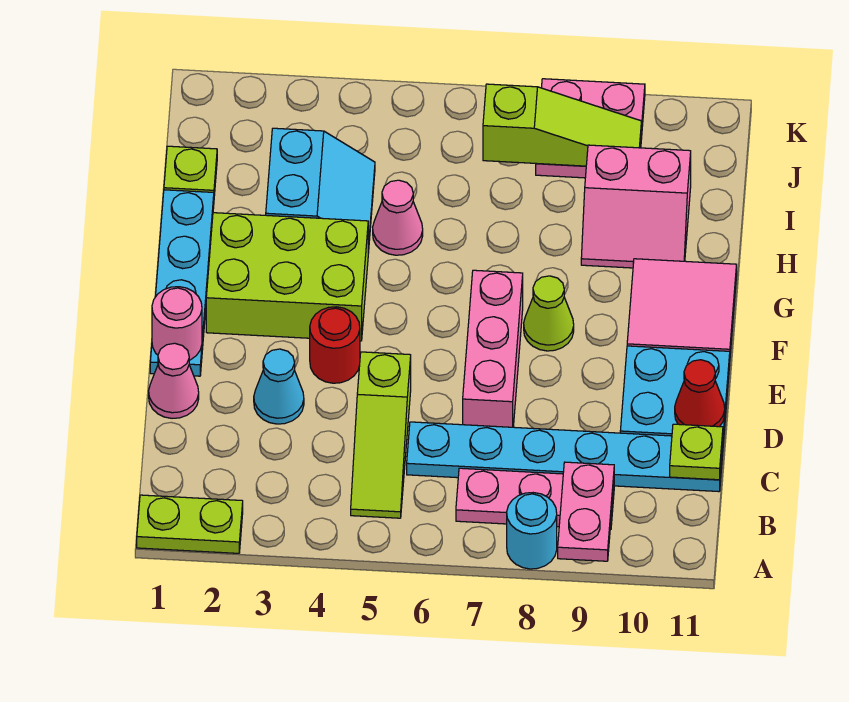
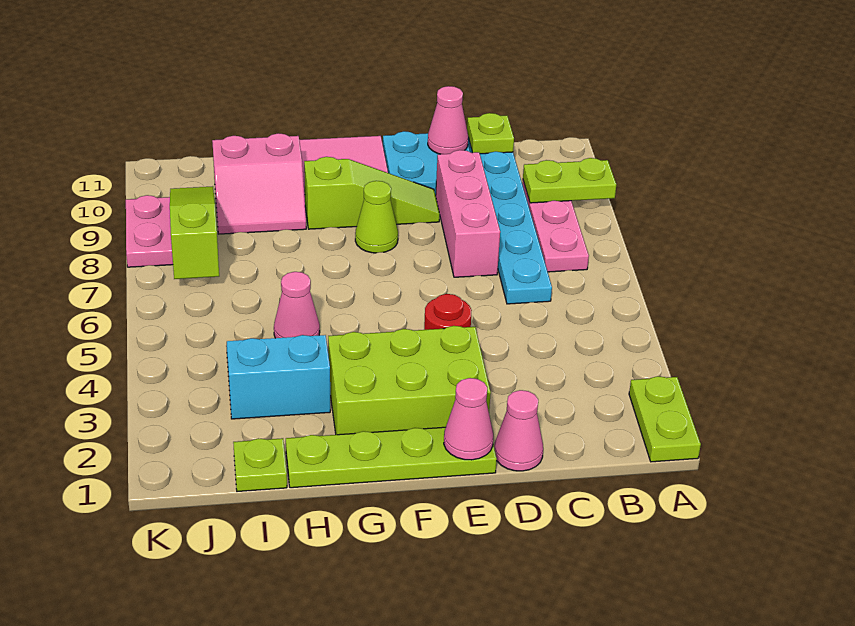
cyan round brick A8 level 1 -> none
pink plate A9:B9 level 2 -> lime plate A9:B9 level 2
lime slope B5:D5 level 1 top D -> lime slope E9:G9 level 1 top G
cyan cone D3 level 1 -> none
pink brick D7:F7 level 1 -> pink brick D7:D9 level 1
red cone D11 level 2 -> pink cone D11 level 2
cyan plate E1:H1 level 1 -> lime plate E1:H1 level 1
pink round brick E1 level 2 -> pink cone E1 level 2
lime brick F2:G4 level 1 -> lime brick E2:G3 level 1
pink slope H9:I10 level 1 top I -> pink slope H9:I10 level 1 top 10

